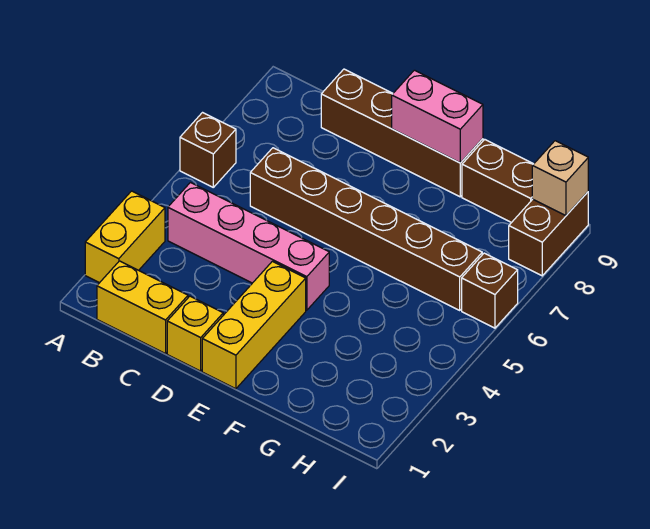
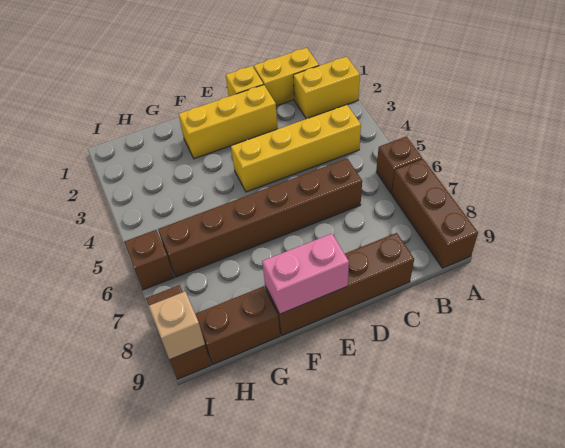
yellow brick A2:A3 level 1 -> yellow brick A2:B2 level 1
none -> brown brick A7:A9 level 1
pink brick B4:E4 level 1 -> yellow brick B4:E4 level 1
yellow brick E1:E3 level 1 -> yellow brick D2:F2 level 1

